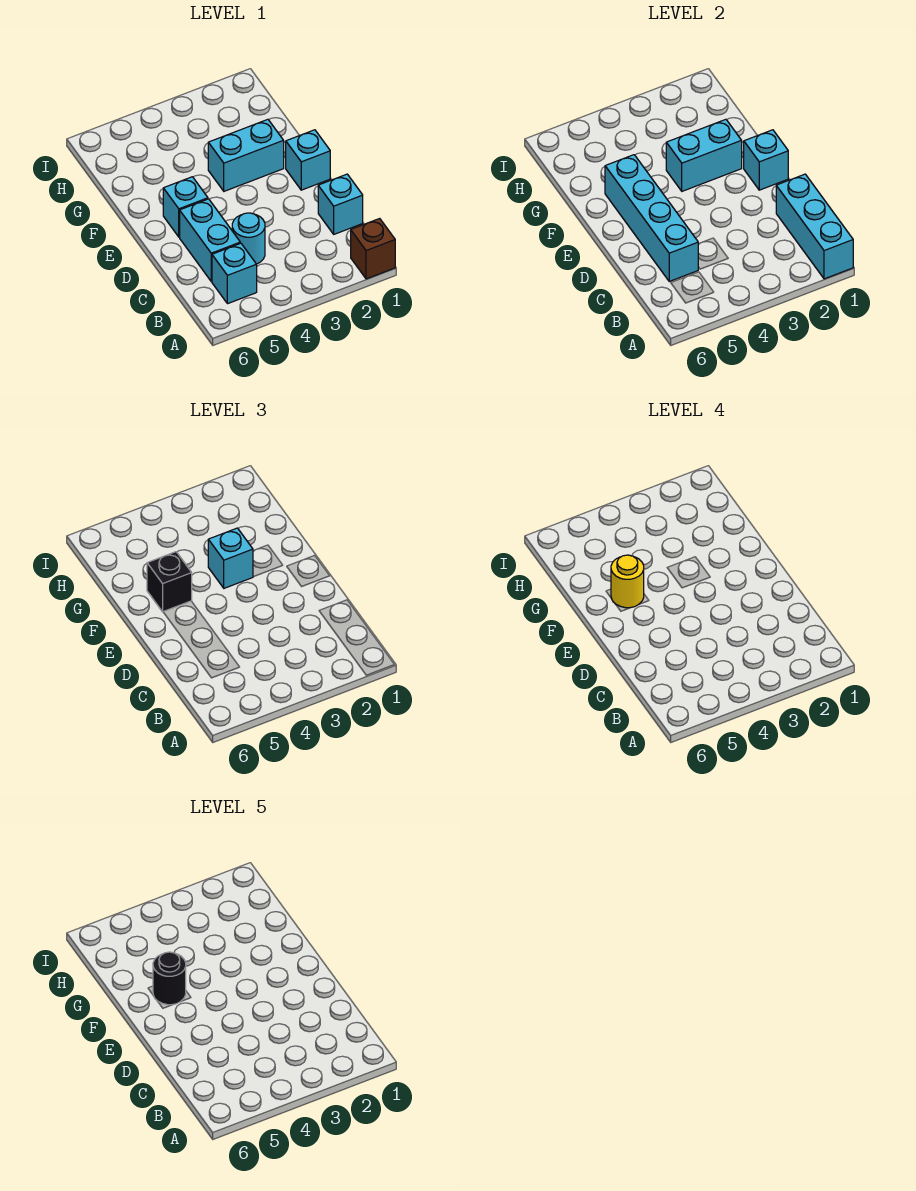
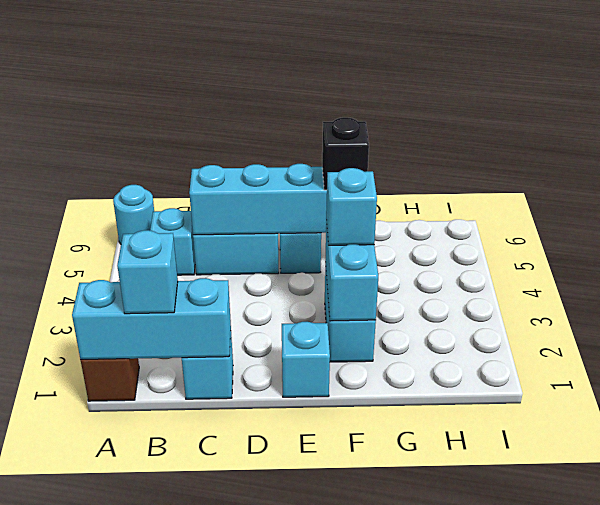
cyan round brick C4 level 1 -> cyan round brick A6 level 1
cyan brick E1 level 2 -> cyan brick B1 level 3
yellow round brick F5 level 4 -> none
black round brick F5 level 5 -> none

